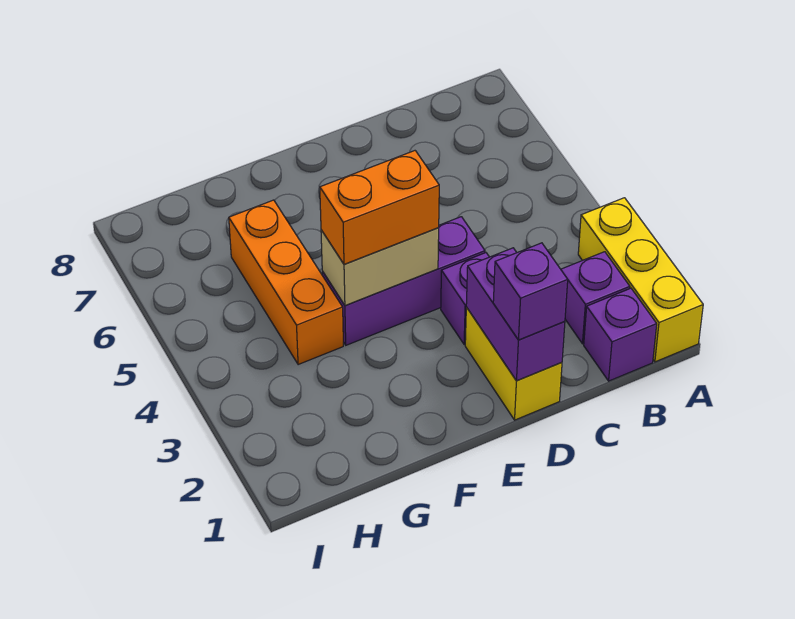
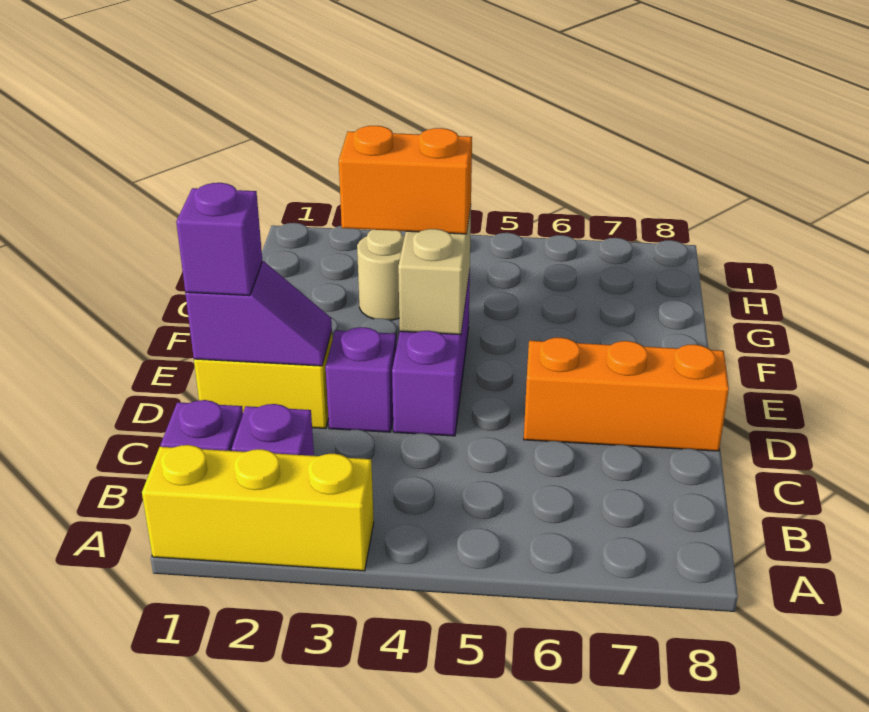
purple brick D1:D2 level 2 -> purple slope D1:D2 level 2 top 1
orange brick E4:F4 level 3 -> orange brick F3:F4 level 3
none -> tan round brick G3 level 1
orange brick G4:G6 level 1 -> orange brick D6:D8 level 1

